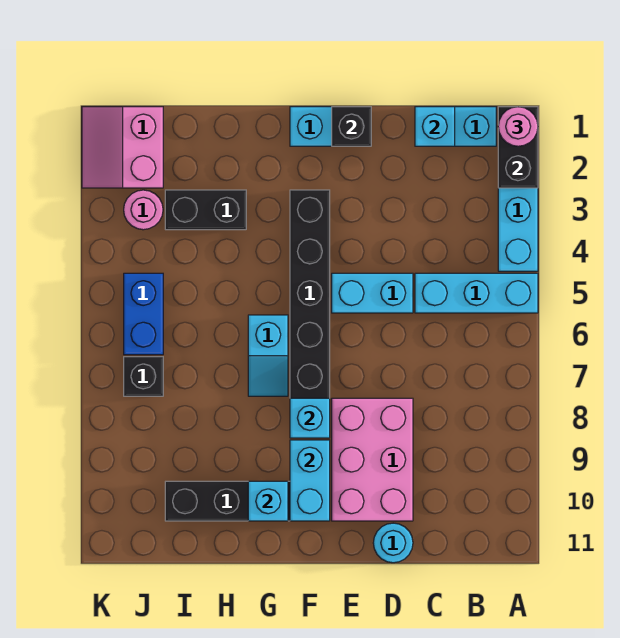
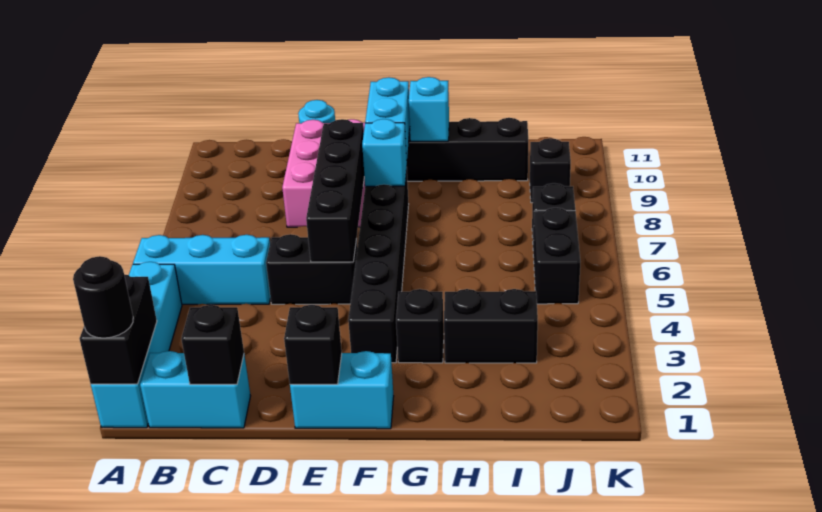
pink round brick A1 level 3 -> black round brick A1 level 3
cyan brick C1 level 2 -> black brick C1 level 2
cyan brick D5:E5 level 1 -> black brick D5:E5 level 1
none -> black brick E5:E8 level 2
none -> black brick G3 level 1
cyan slope G6:G7 level 1 top 6 -> none
pink slope J1:K2 level 1 top J -> none
pink round brick J3 level 1 -> none
blue brick J5:J6 level 1 -> black brick J5:J6 level 1
none -> black brick J9 level 1

